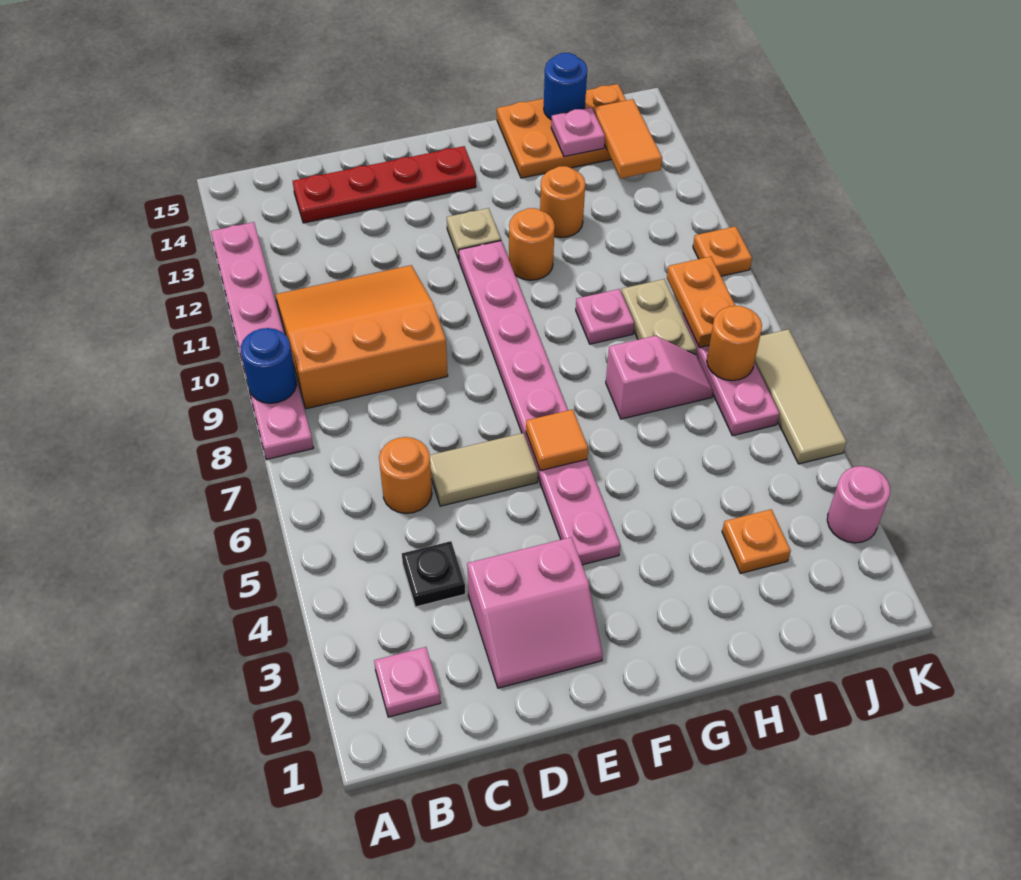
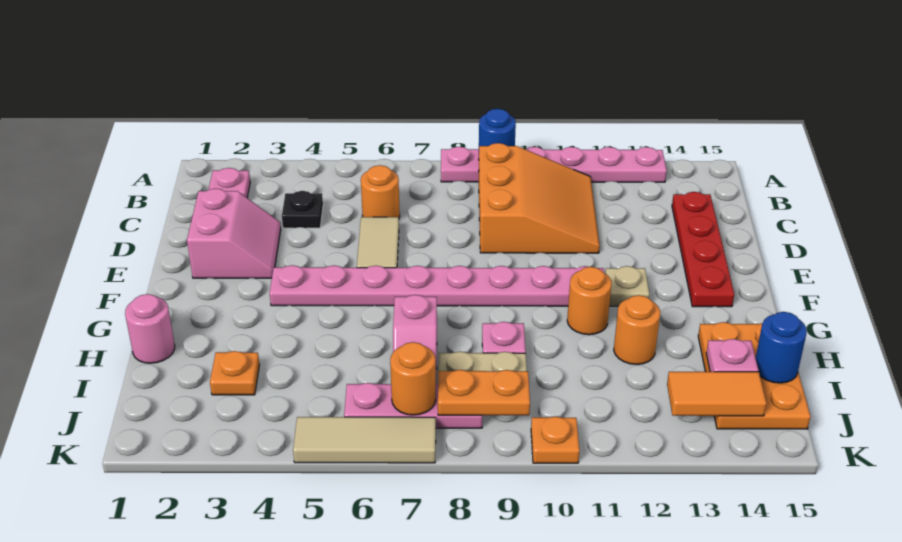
pink slope D2:E3 level 1 top 3 -> pink slope D2:E3 level 1 top 2
orange tile F6 level 2 -> none
pink round brick K3 level 1 -> pink round brick H1 level 1

